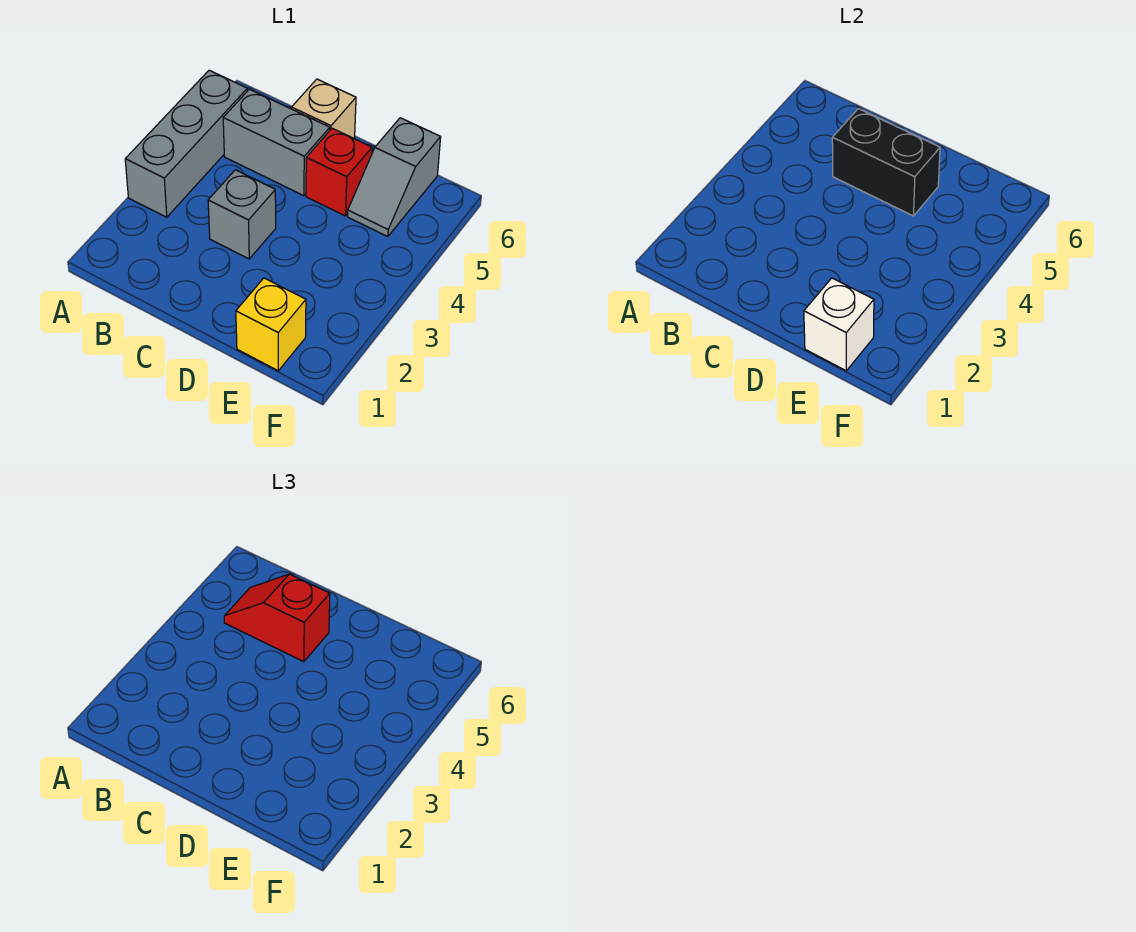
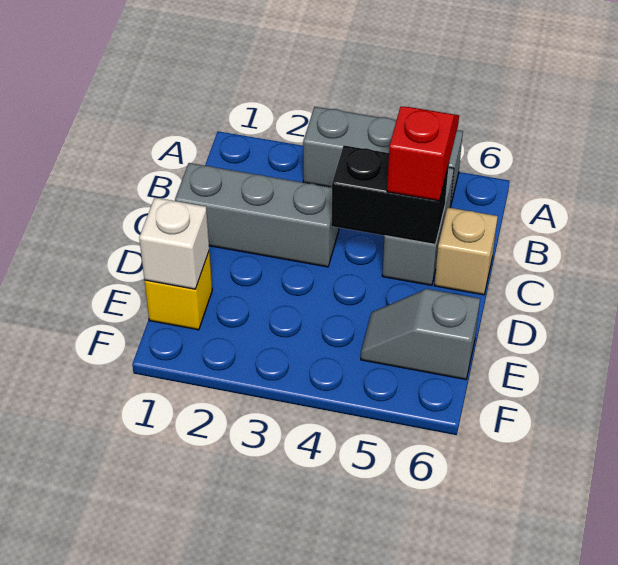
grey brick C3 level 1 -> grey brick C1:C3 level 1
black brick C5:D5 level 2 -> black brick C4:C5 level 2
red brick D5 level 1 -> none

